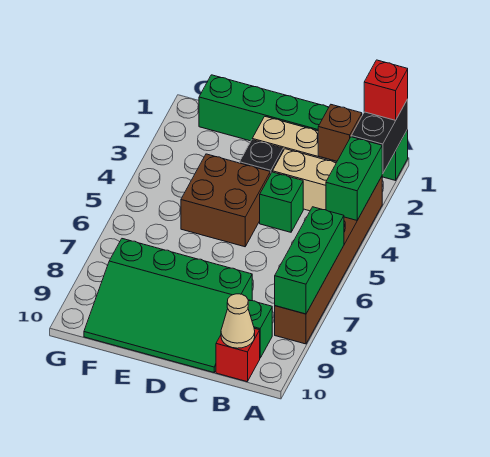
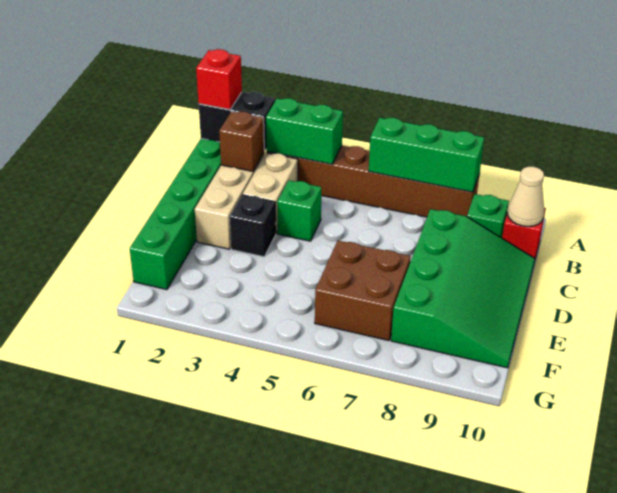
brown brick D4:E5 level 1 -> brown brick E6:F7 level 1

